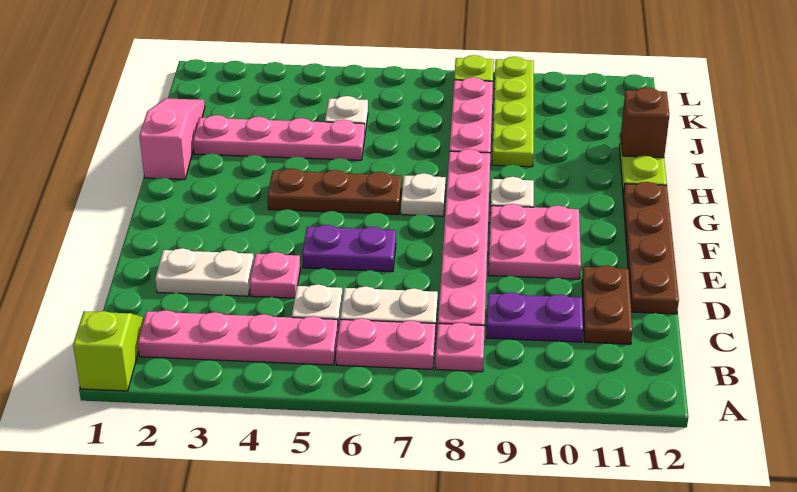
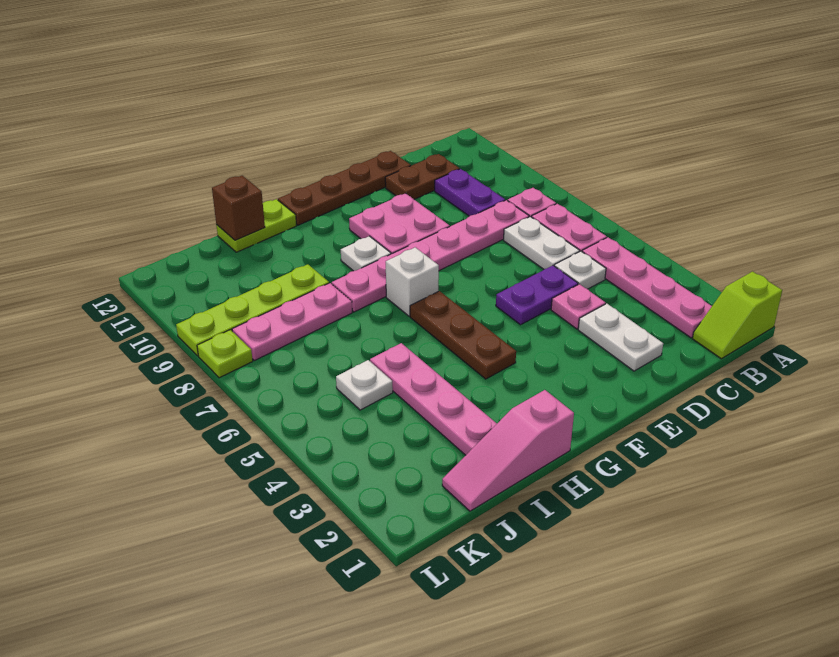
purple plate E5:E6 level 1 -> purple plate D5:E5 level 1
white plate G7 level 1 -> white brick G7 level 1

